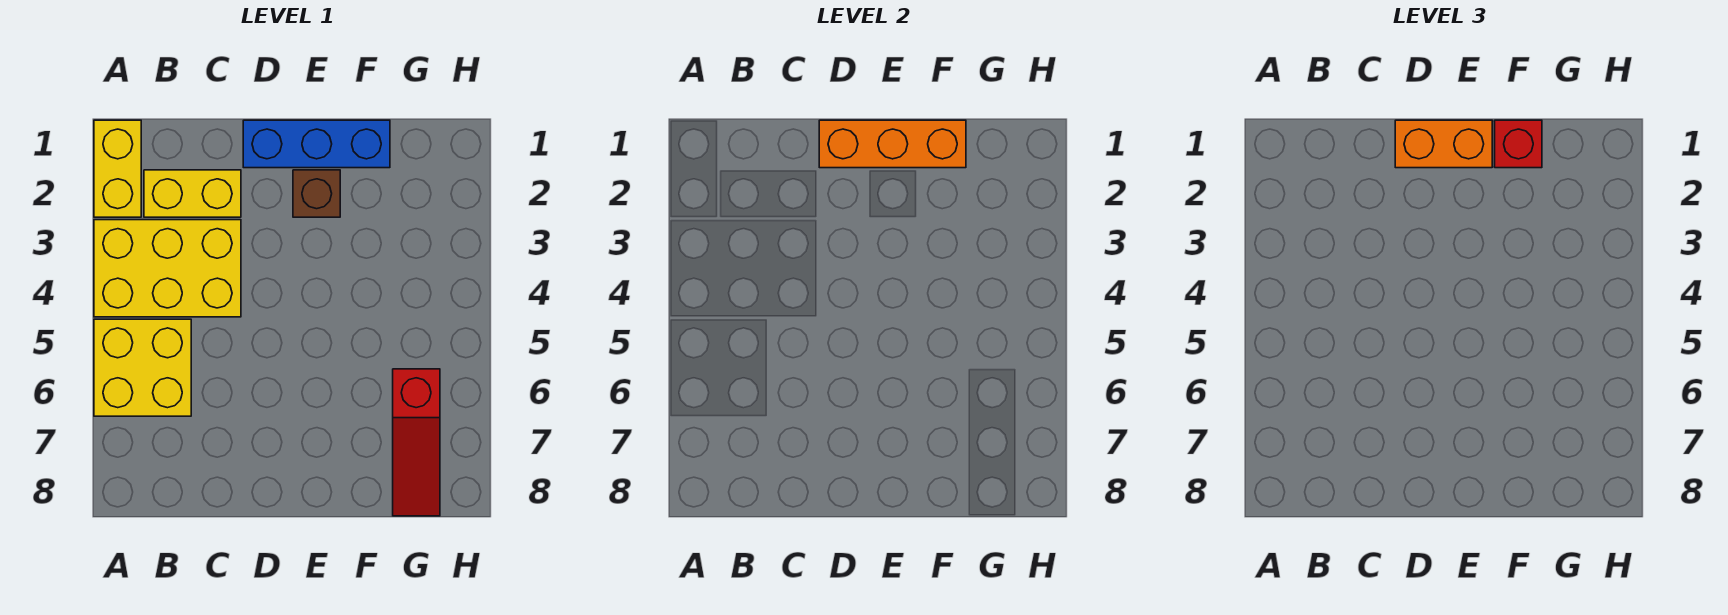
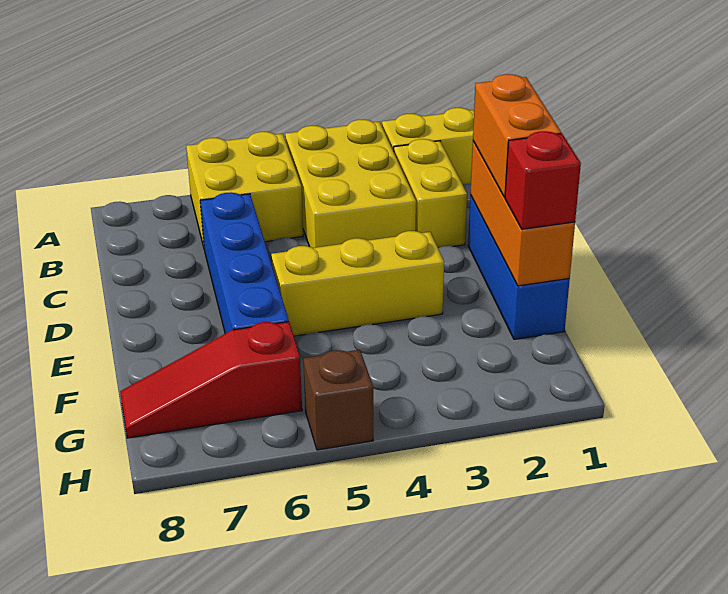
none -> blue brick C6:F6 level 1
brown brick E2 level 1 -> brown brick H5 level 1
none -> yellow brick E3:E5 level 1

